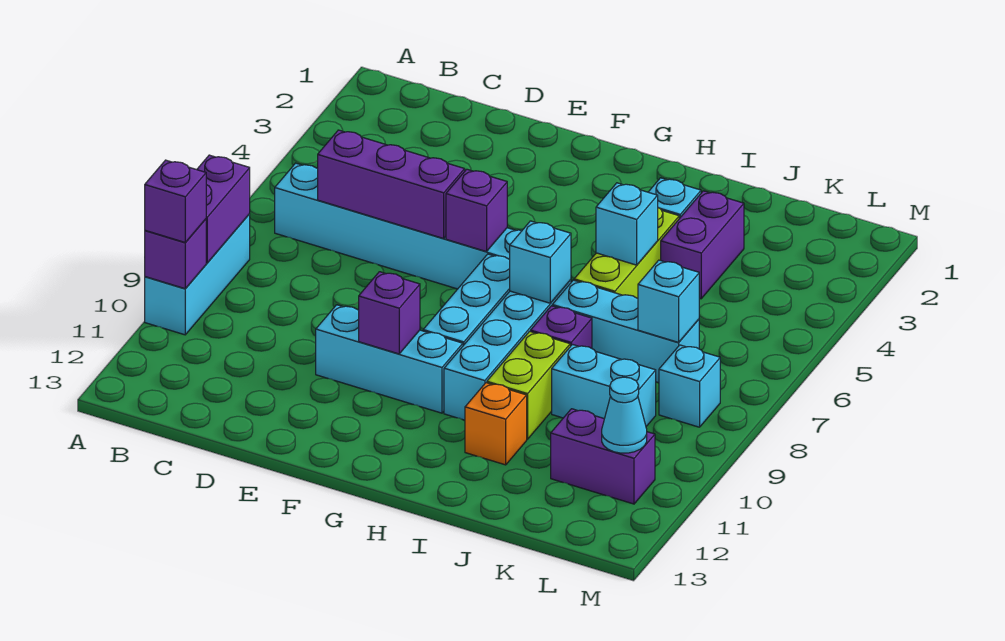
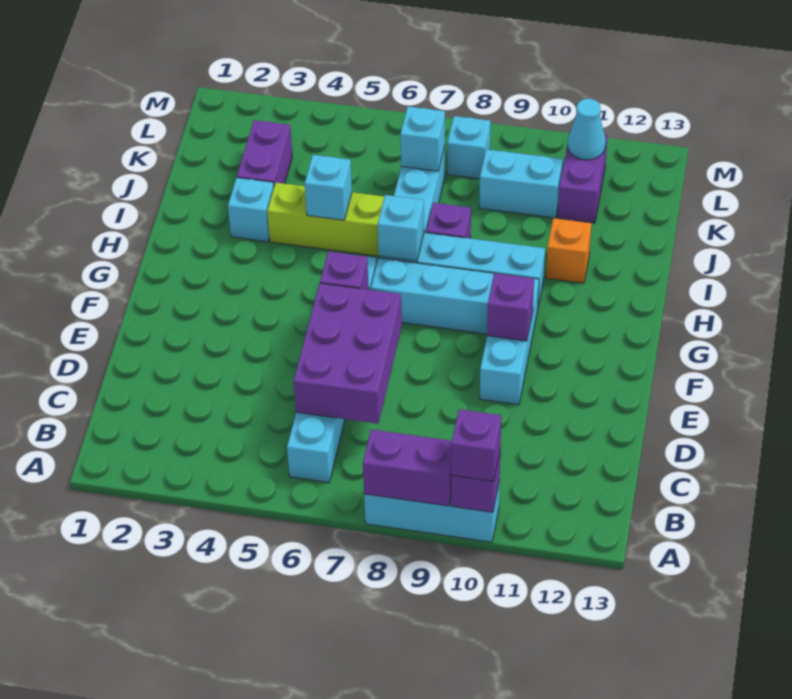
purple brick C6:E6 level 2 -> purple brick C6:E7 level 2
lime brick I9:I10 level 1 -> none
purple brick J3:J4 level 1 -> purple brick J3:K3 level 1
cyan brick J9:K9 level 1 -> cyan brick K9:K10 level 1

